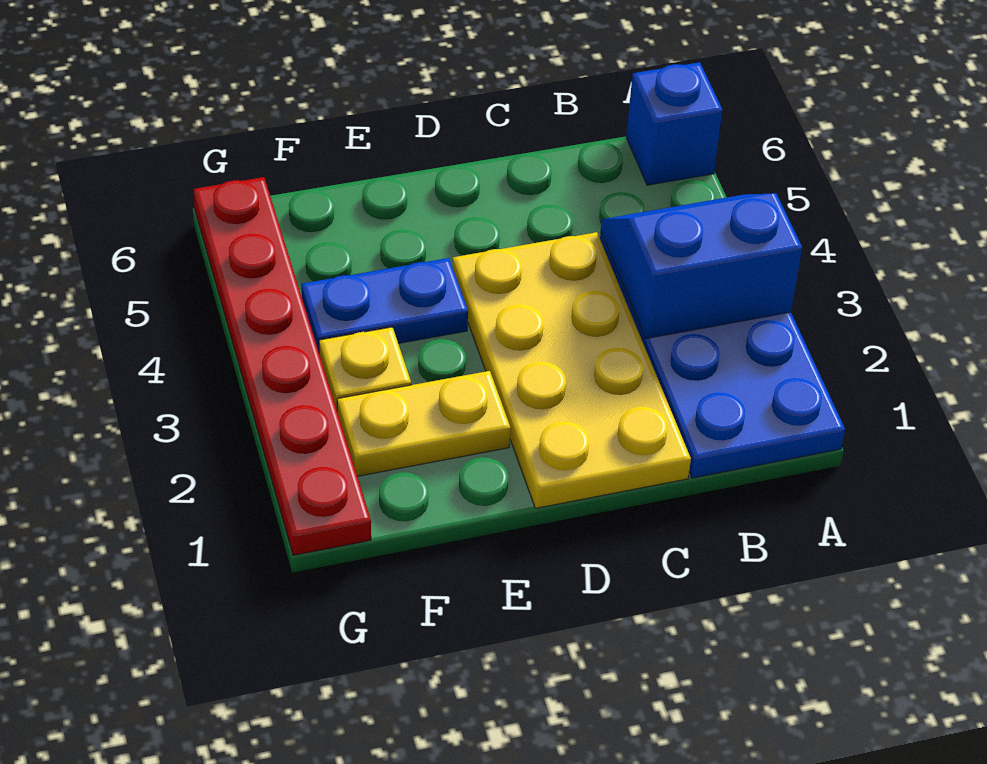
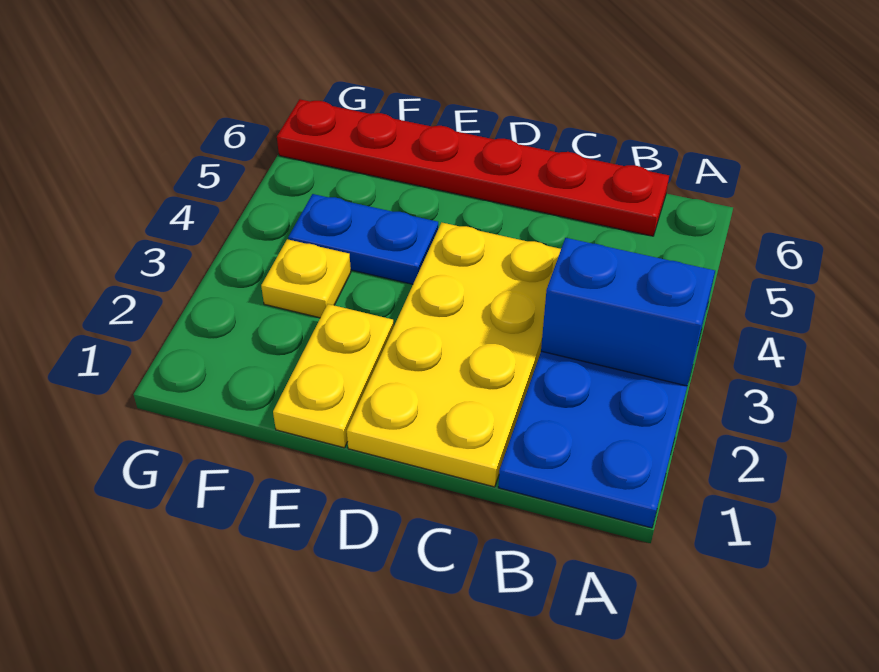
blue brick A6 level 1 -> none
yellow plate E2:F2 level 1 -> yellow plate E1:E2 level 1
red plate G1:G6 level 1 -> red plate B6:G6 level 1

